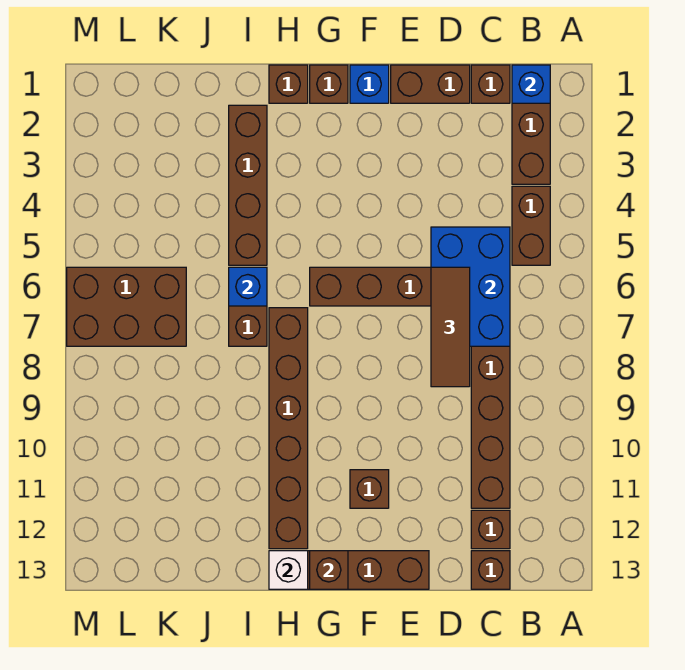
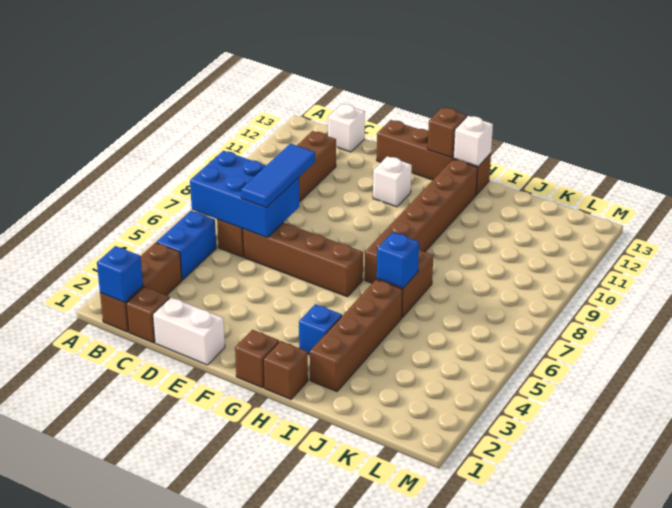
brown brick B4:B5 level 1 -> blue brick B4:B5 level 1
blue brick C5:D7 level 2 -> blue brick B6:D7 level 2
brown brick C12 level 1 -> none
brown brick C13 level 1 -> white brick C13 level 1
brown brick D1:E1 level 1 -> white brick D1:E1 level 1
brown tile D6:D8 level 3 -> blue tile D6:D8 level 3
blue brick F1 level 1 -> blue brick H3 level 1
brown brick F11 level 1 -> white brick F11 level 1
brown brick K6:M7 level 1 -> none

